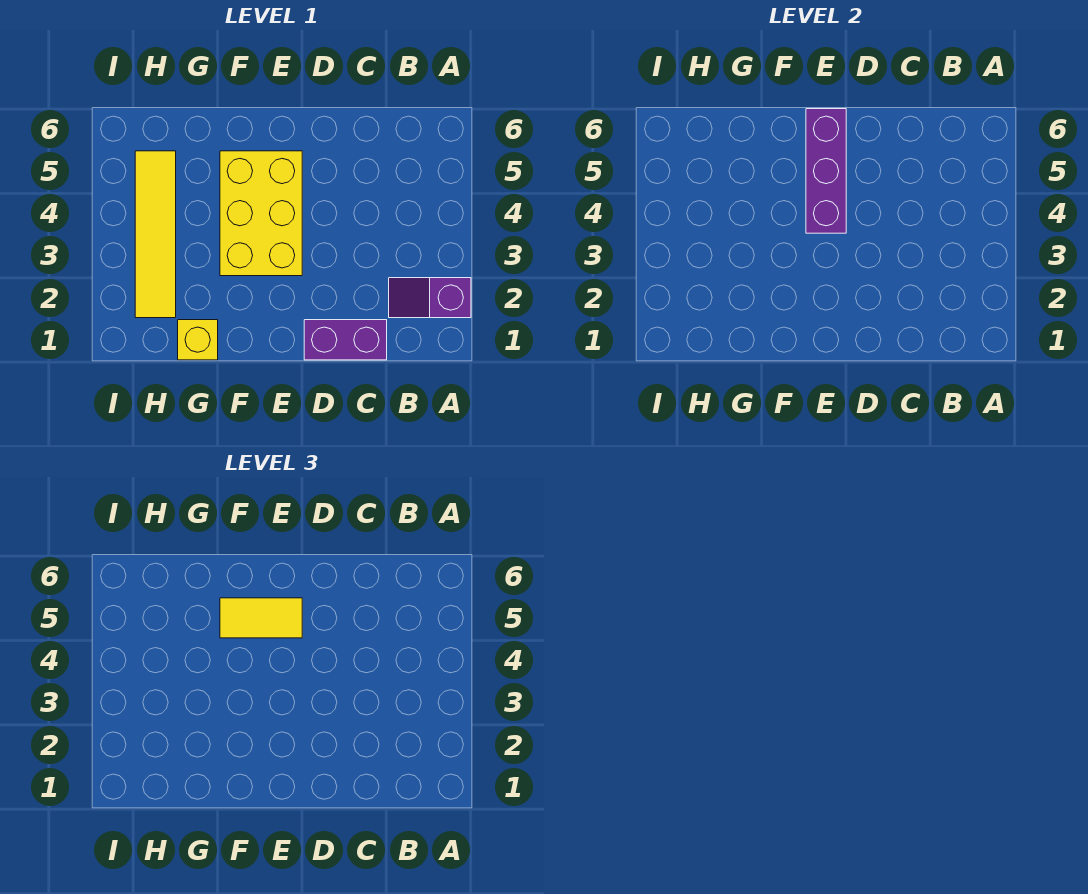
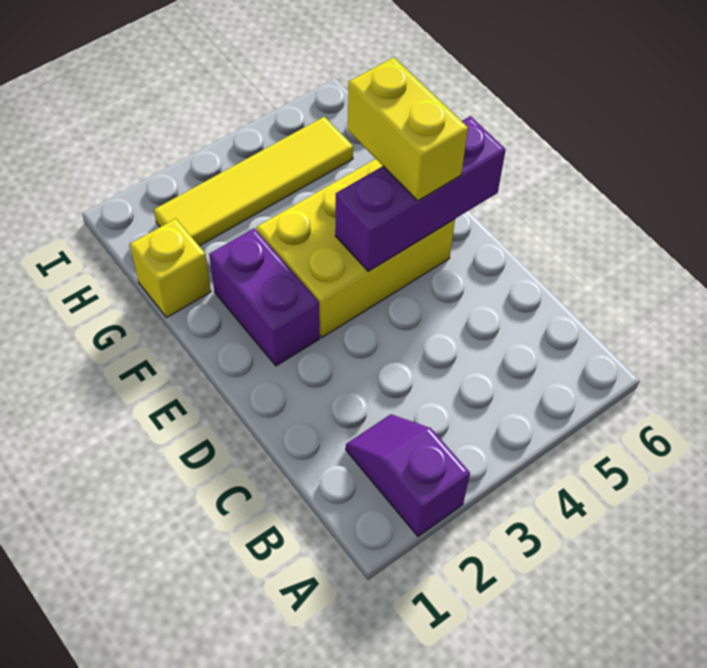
purple brick C1:D1 level 1 -> purple brick E2:F2 level 1
yellow tile E5:F5 level 3 -> yellow brick E5:F5 level 3

